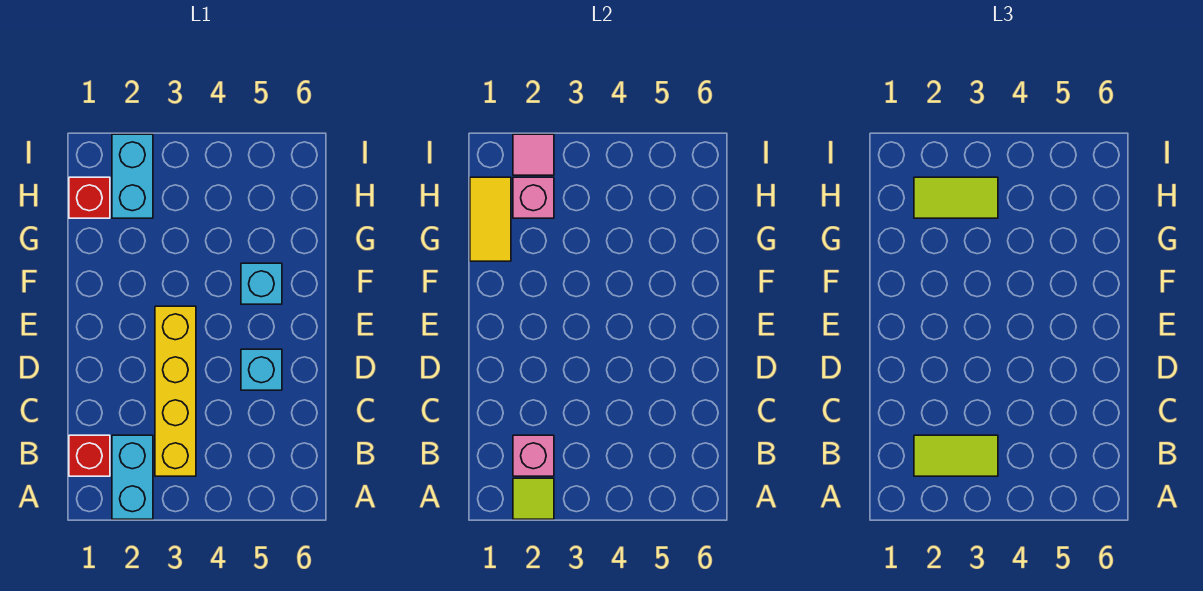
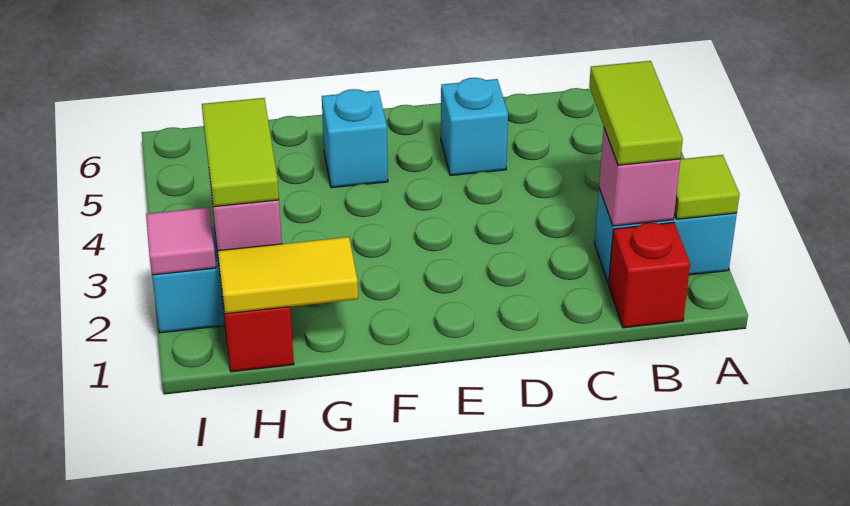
yellow brick B3:E3 level 1 -> none

